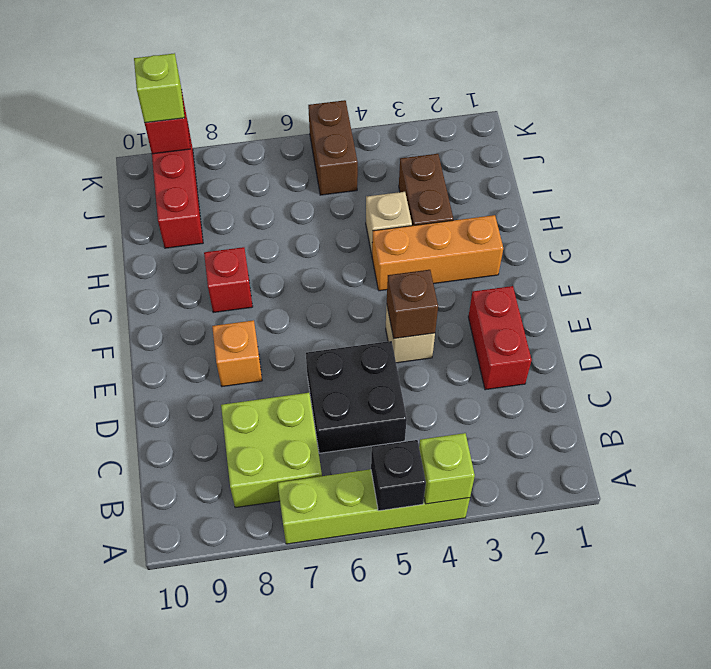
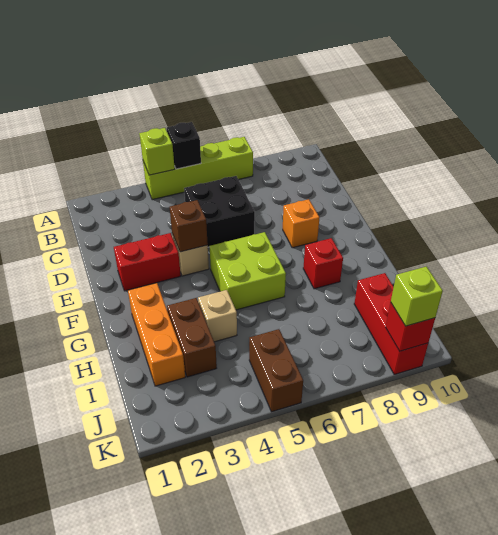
lime brick B7:C8 level 1 -> lime brick F5:G6 level 1
red brick D2:E2 level 1 -> red brick E2:E3 level 1
orange brick G2:G4 level 1 -> orange brick G2:I2 level 1

